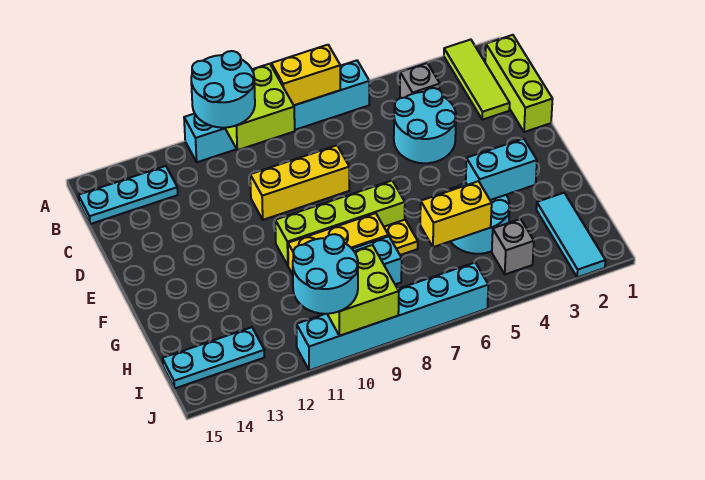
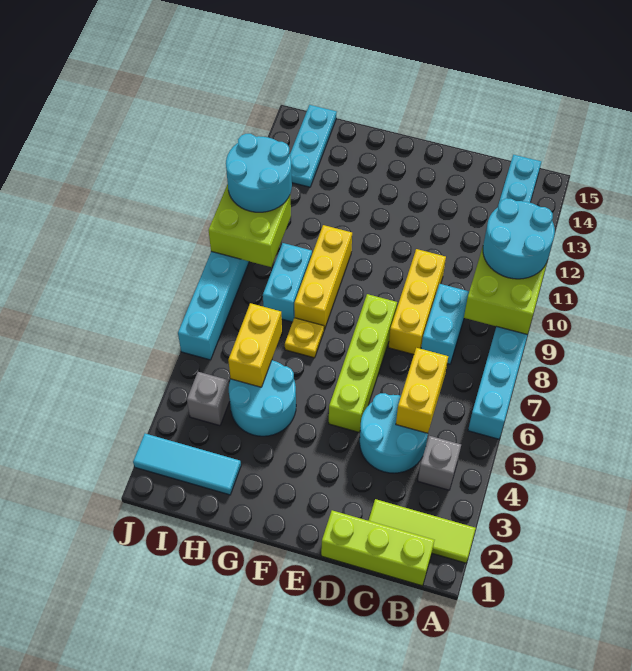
yellow brick A7:A8 level 2 -> yellow brick C5:C6 level 2
lime brick F7:F10 level 1 -> lime brick E5:E8 level 1
cyan brick G3:G4 level 2 -> cyan brick C8:C9 level 1

